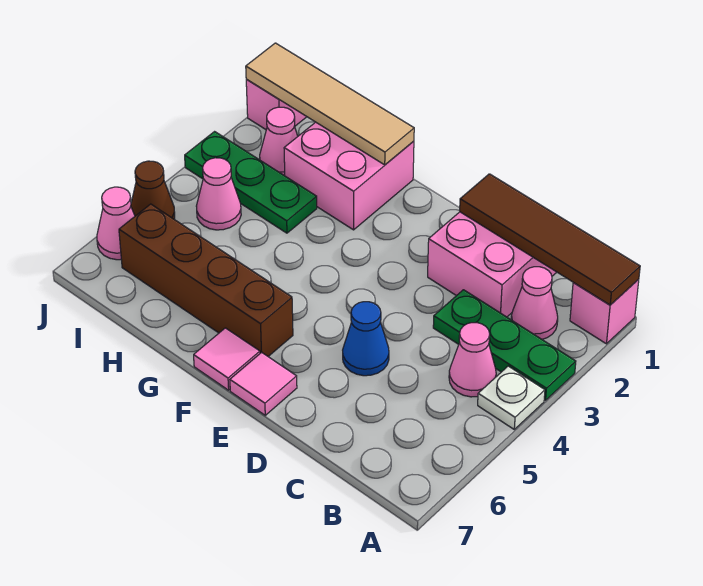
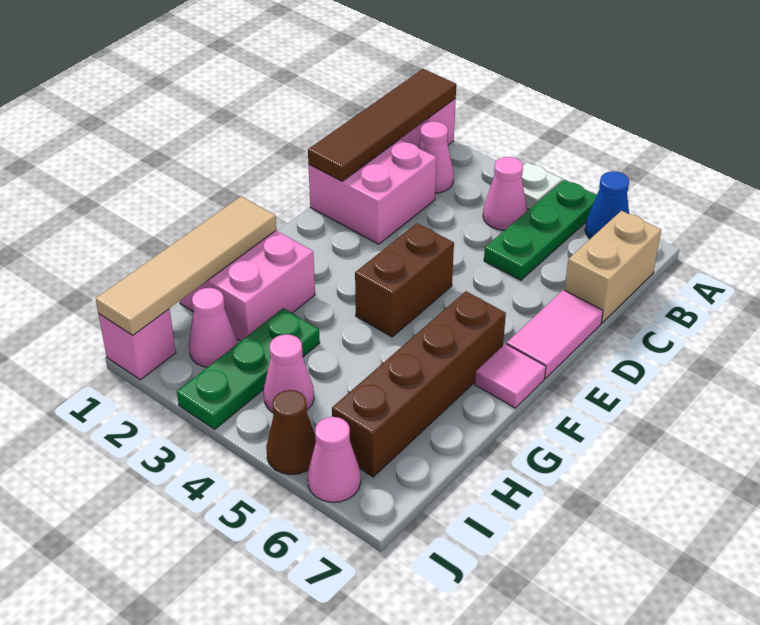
green plate A3:C3 level 1 -> green plate A5:C5 level 1
none -> tan brick B7:C7 level 1
blue cone D5 level 1 -> blue cone A6 level 1
none -> brown brick E4:F4 level 1
pink tile E7 level 1 -> pink tile D7:E7 level 1

